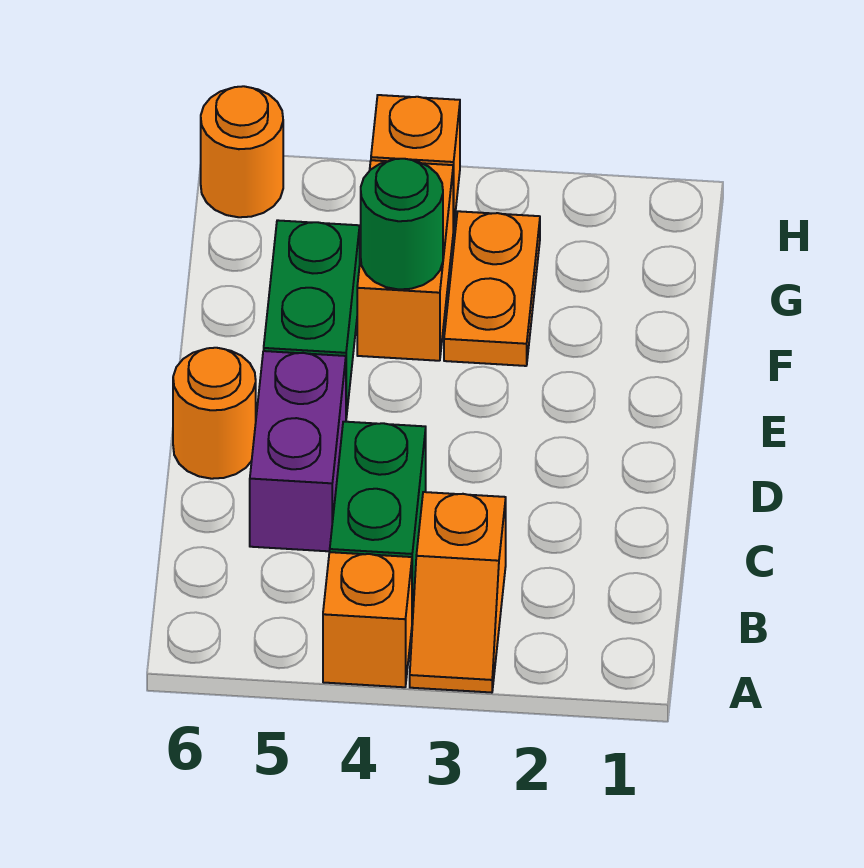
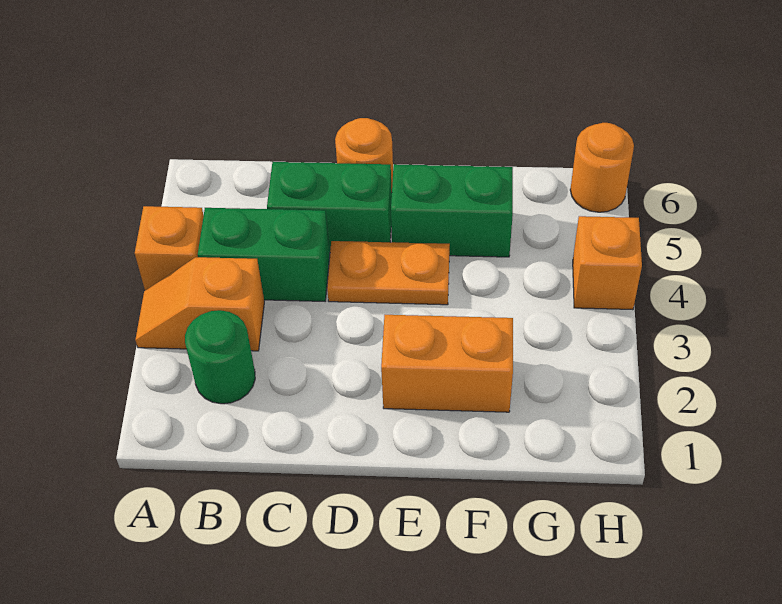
purple brick C5:D5 level 1 -> green brick C5:D5 level 1
orange plate F3:G3 level 1 -> orange plate D4:E4 level 1
orange brick F4:G4 level 1 -> orange brick E2:F2 level 1
green round brick F4 level 2 -> green round brick B2 level 1

